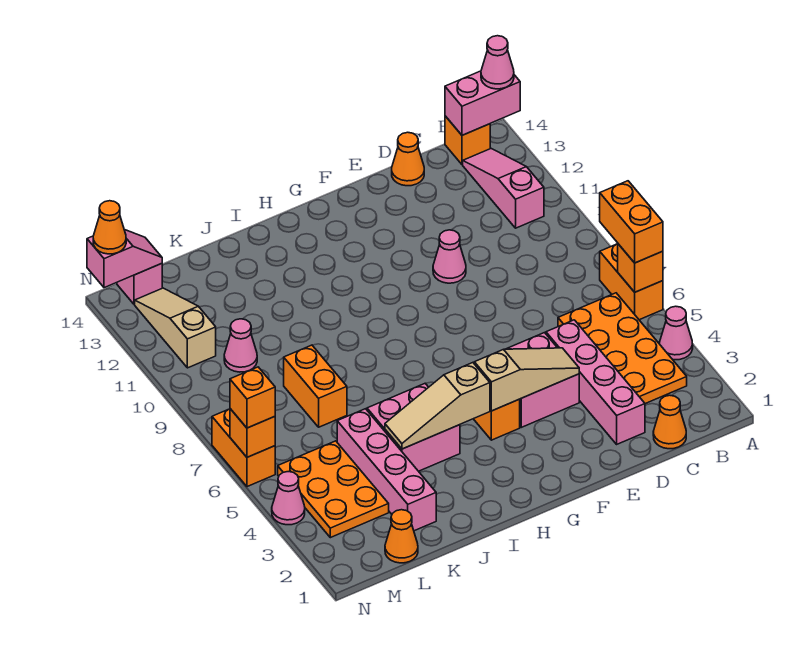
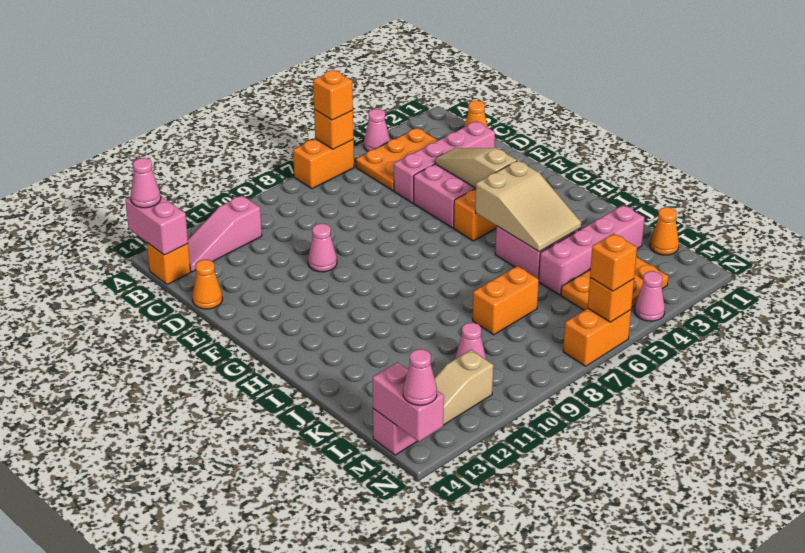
orange brick A6:A7 level 3 -> orange brick A6 level 3
orange plate B3:C6 level 1 -> orange plate B3:C5 level 1
tan slope H4:J4 level 2 top H -> tan slope H4:J5 level 2 top H
pink slope M14:N14 level 2 top N -> pink brick M14:N14 level 2
orange cone N14 level 3 -> pink cone N14 level 3

